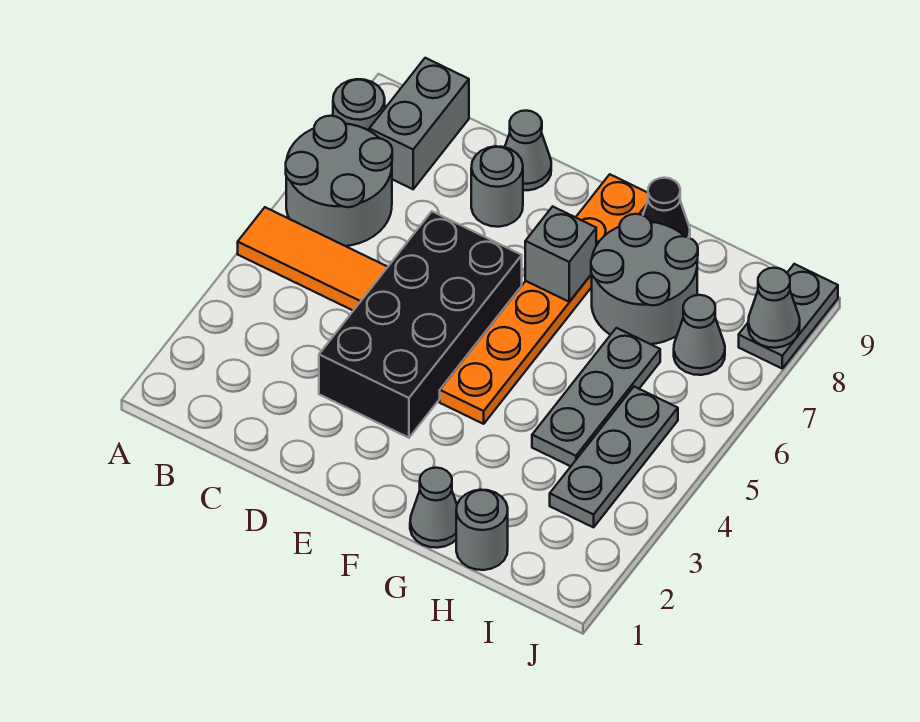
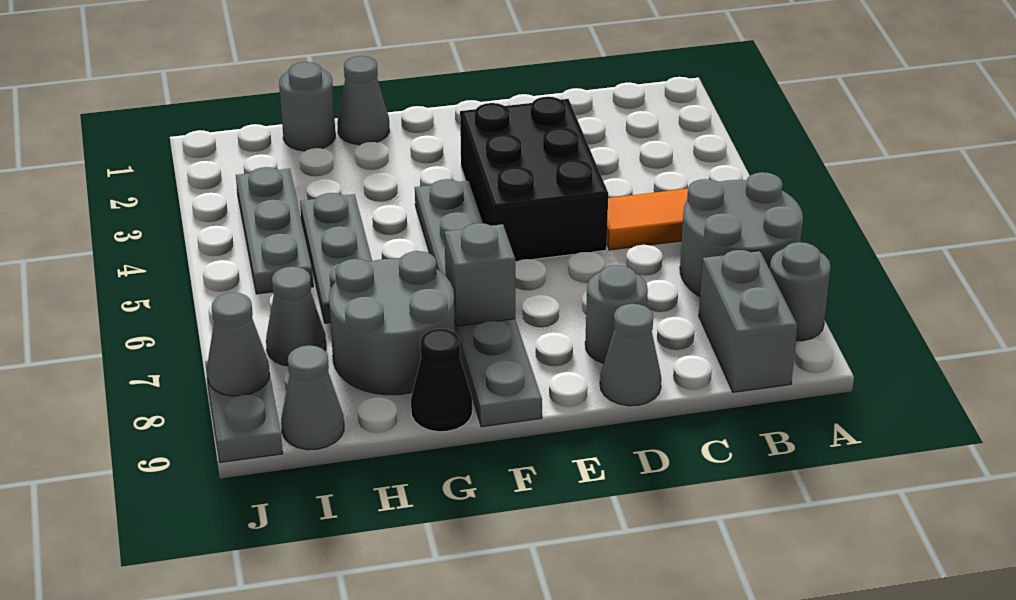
black brick D3:E6 level 1 -> black brick D3:E5 level 1
orange plate F4:F9 level 1 -> grey plate F4:F9 level 1
none -> grey cone I9 level 1

